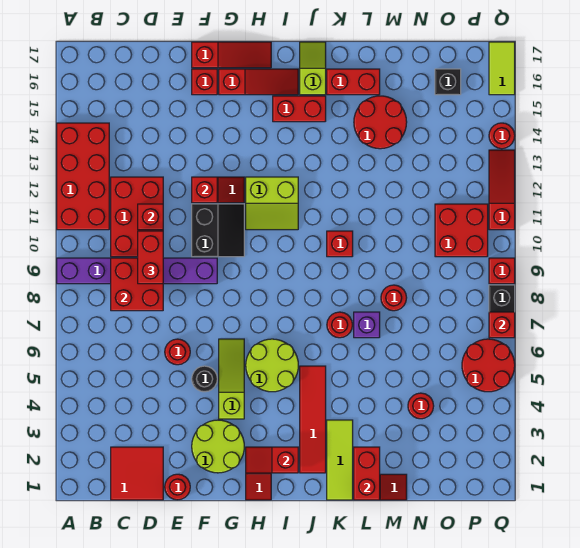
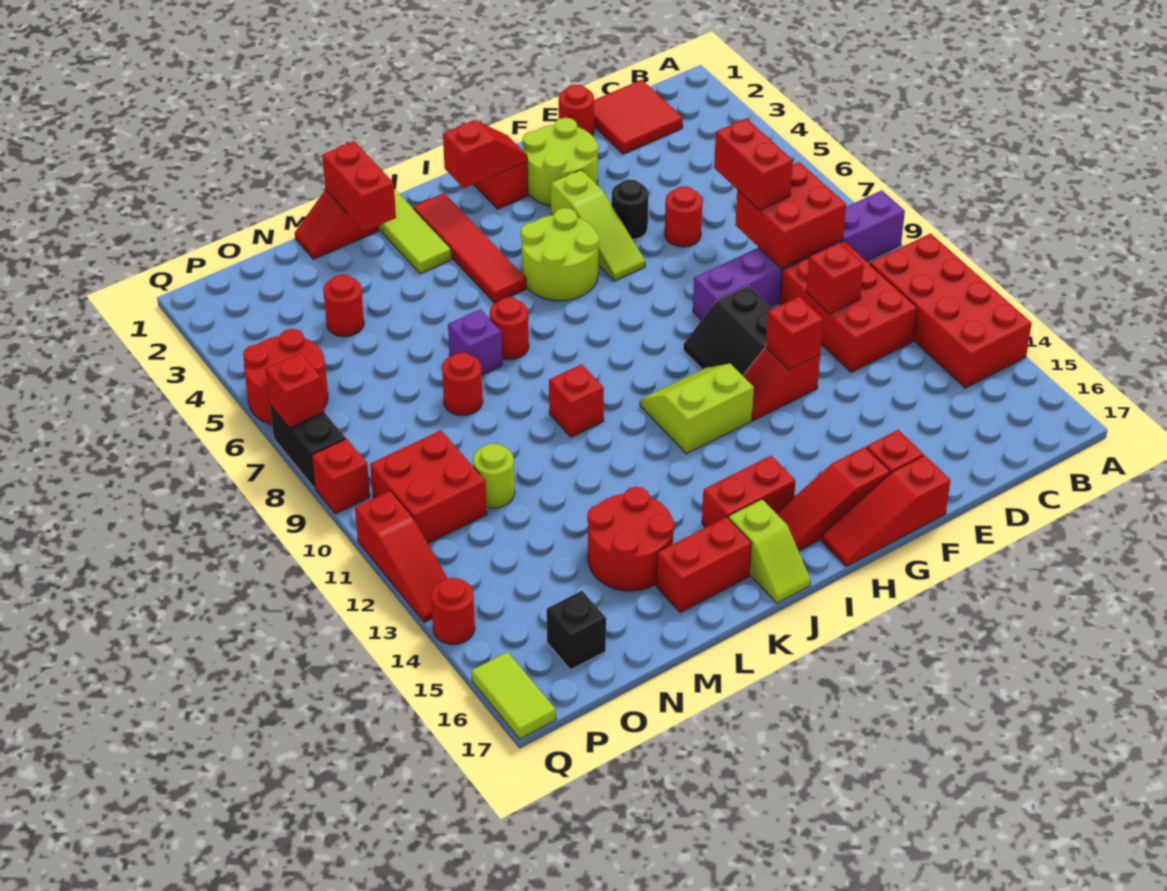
red brick D9:D10 level 3 -> red brick D7:D8 level 3
none -> lime round brick N11 level 1

